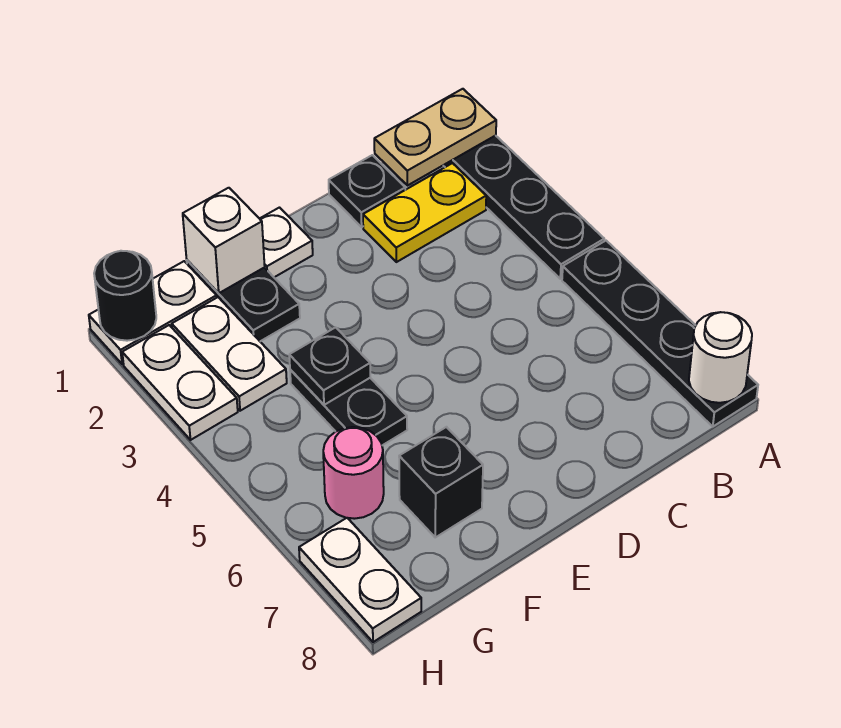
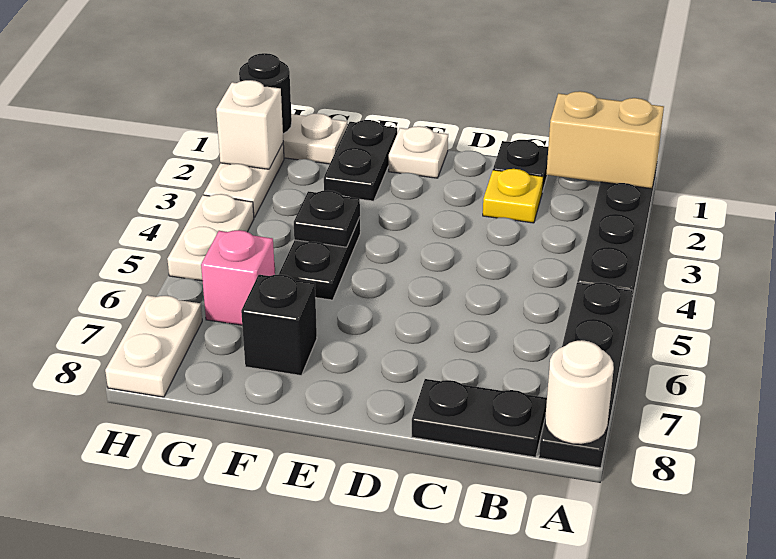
tan plate A1:B1 level 2 -> tan brick A1:B1 level 2
yellow plate B2:C2 level 1 -> yellow plate C2 level 1
none -> black plate B8:C8 level 1
white brick F1 level 2 -> white brick H2 level 2
white plate G2:G3 level 1 -> white plate H4:H5 level 1
pink round brick G6 level 1 -> pink brick G6 level 1

